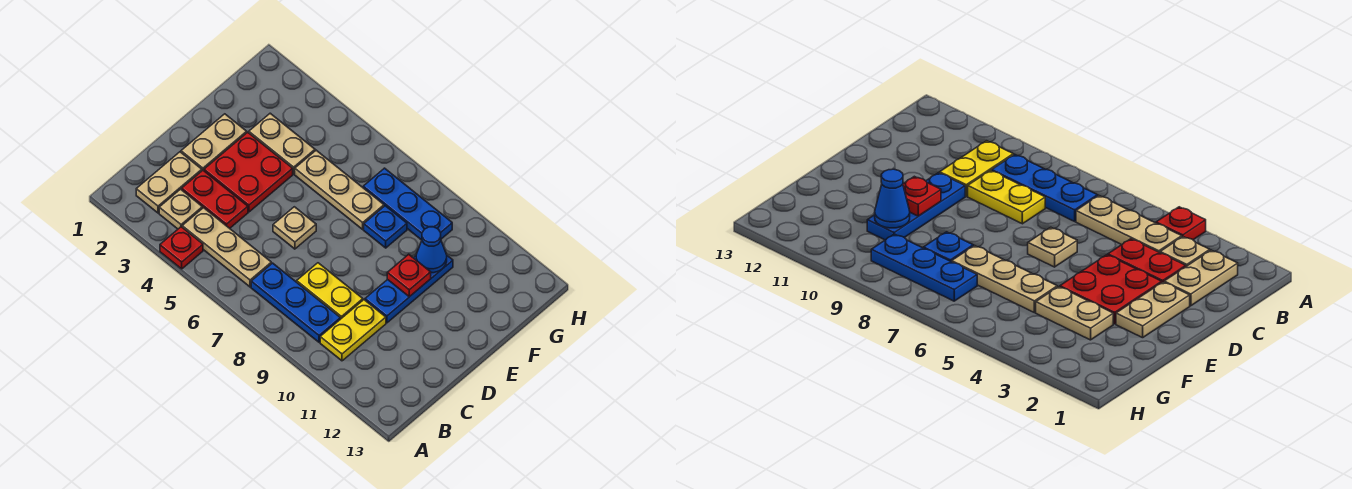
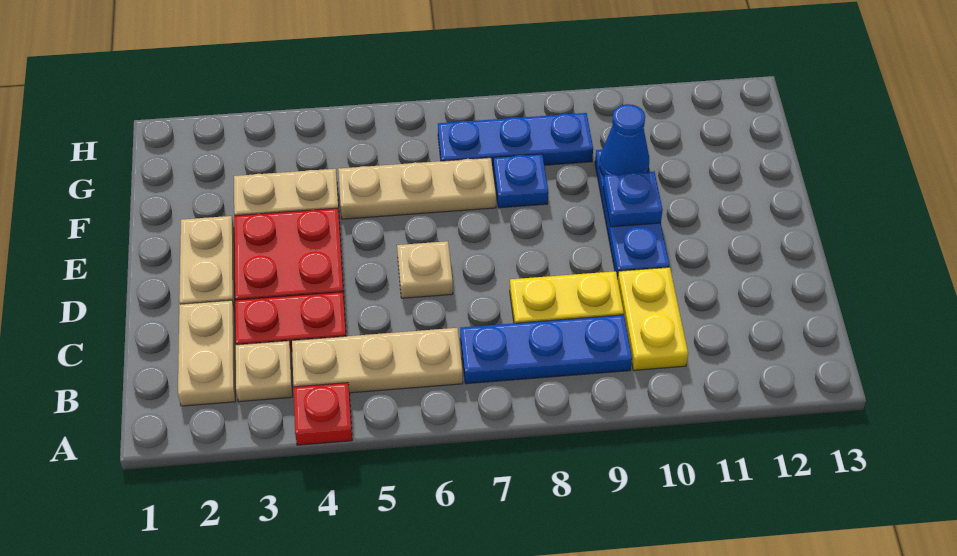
red plate E10 level 2 -> blue plate E10 level 2

